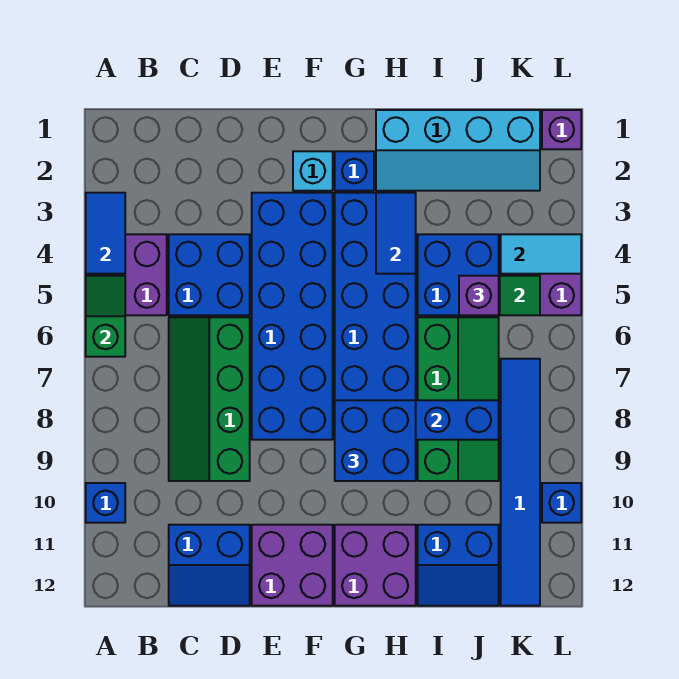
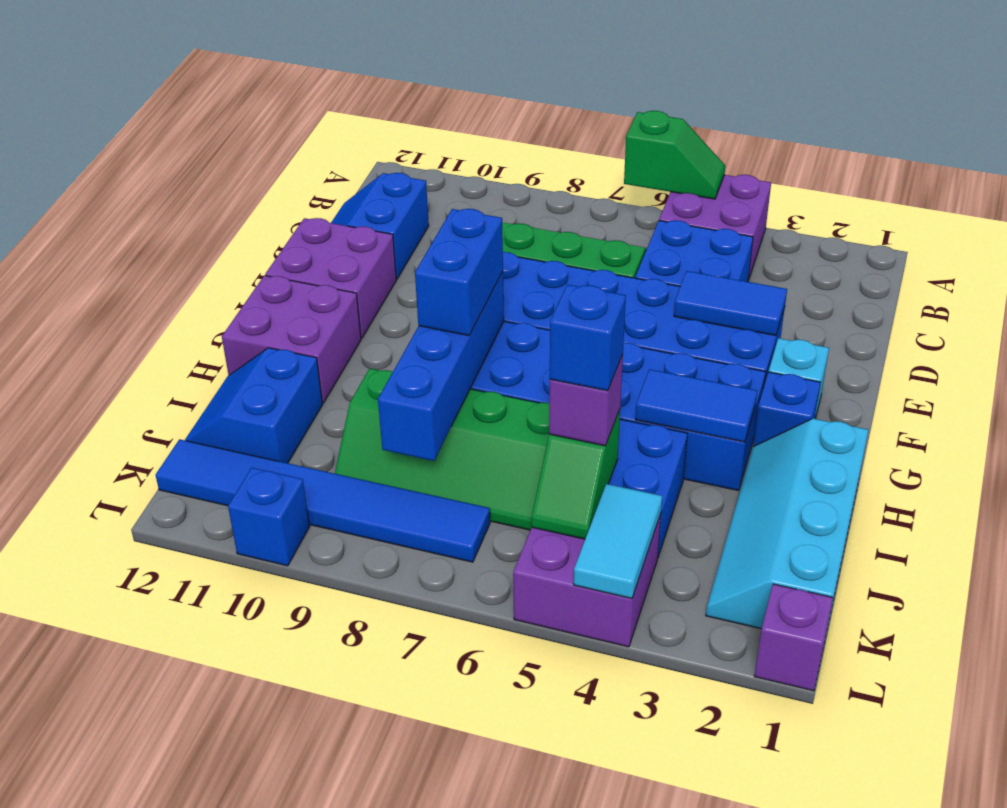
blue tile A3:A4 level 2 -> blue tile E3:E4 level 2
blue brick A10 level 1 -> blue brick J5 level 4
blue brick G8:H9 level 3 -> blue brick G8:H8 level 3

